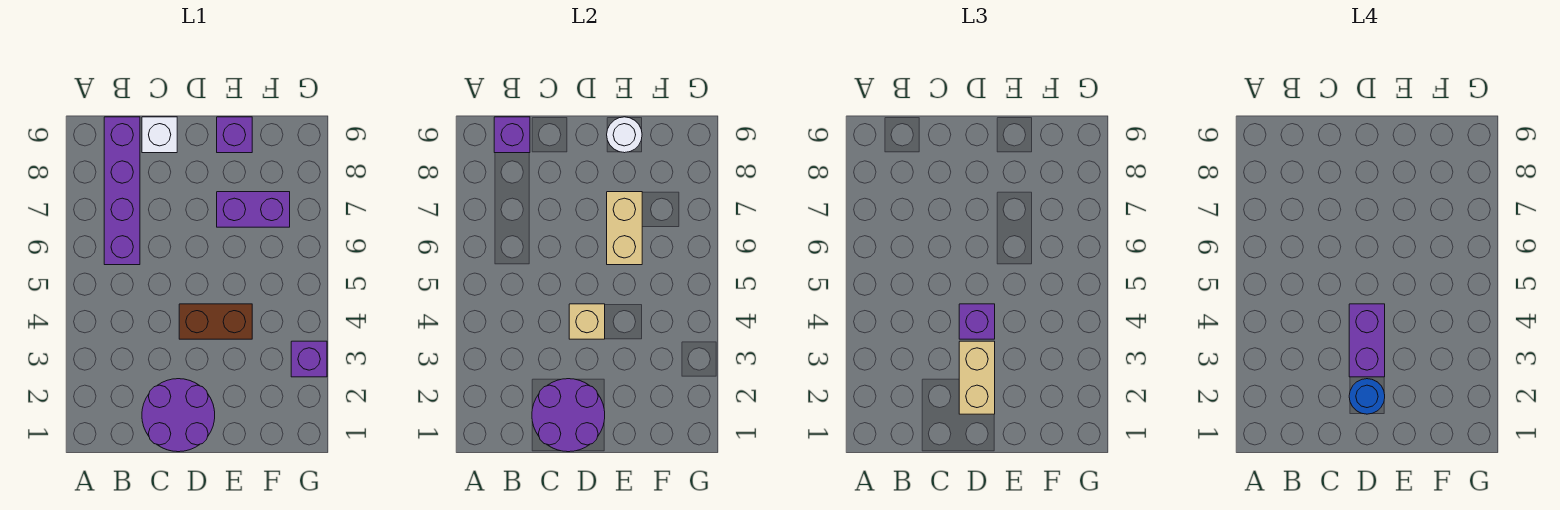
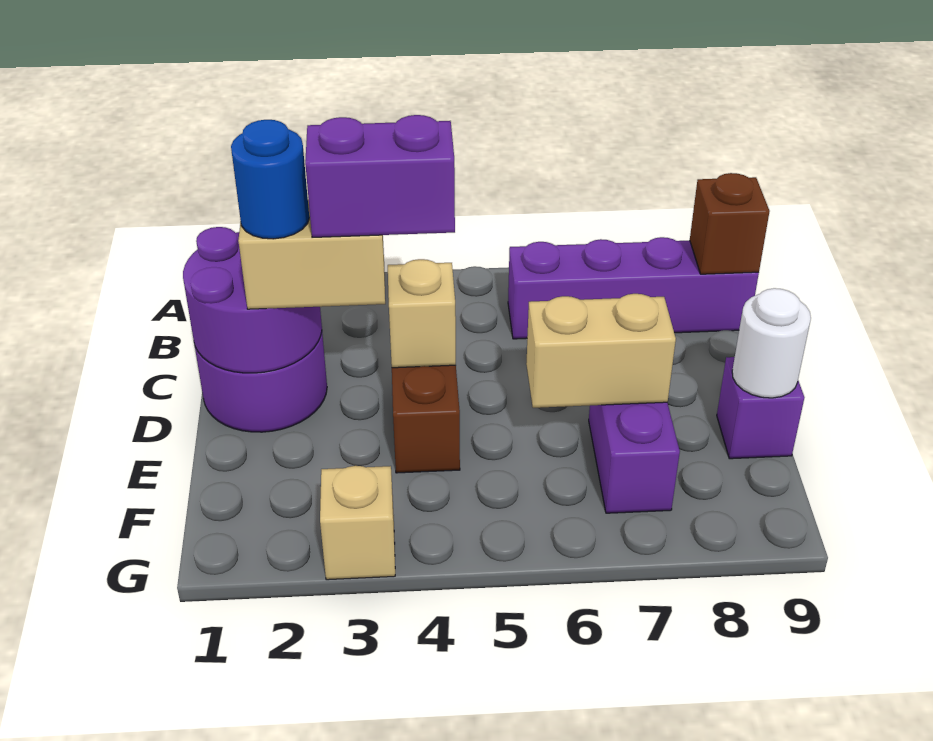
purple brick B9 level 2 -> brown brick B9 level 2
white brick C9 level 1 -> none
purple brick D4 level 3 -> none
purple brick G3 level 1 -> tan brick G3 level 1

